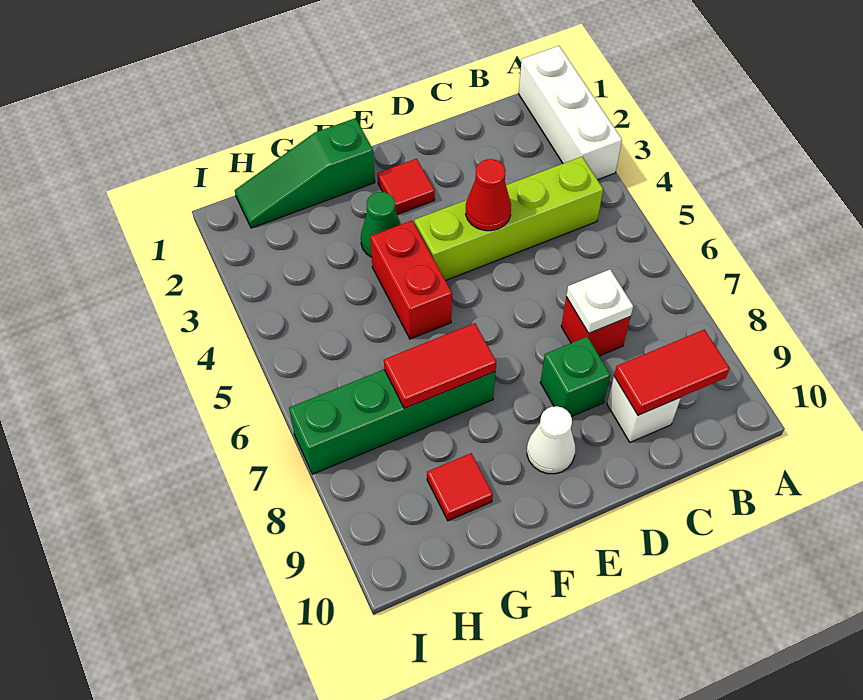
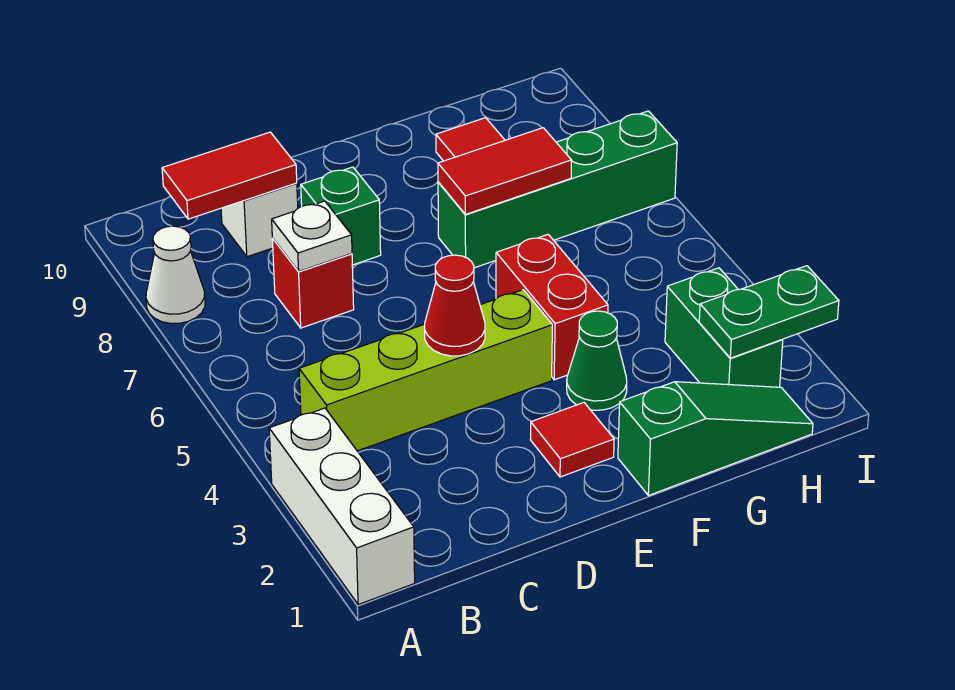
white cone E9 level 1 -> white cone A8 level 1
none -> green brick H2:H3 level 1
none -> green plate H2:I2 level 2

